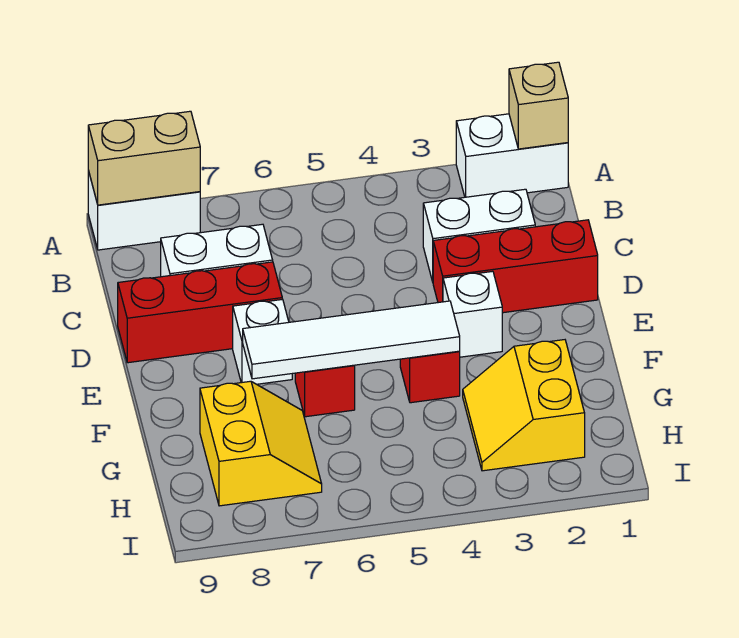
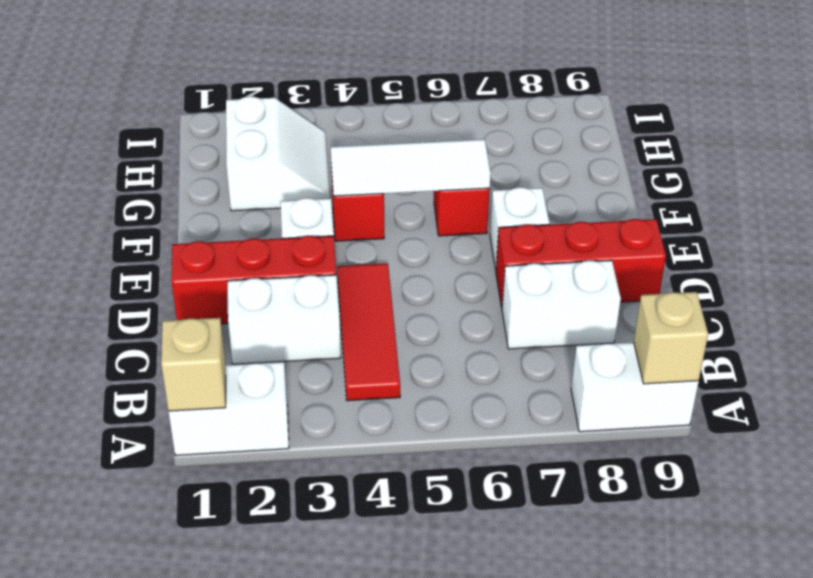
tan brick A8:A9 level 2 -> tan brick A9 level 2
none -> red tile B4:D4 level 1
white tile F4:F7 level 2 -> white tile F4:F6 level 2
yellow slope G2:H3 level 1 top 2 -> white slope G2:H3 level 1 top 2
yellow slope G7:H8 level 1 top 8 -> none

